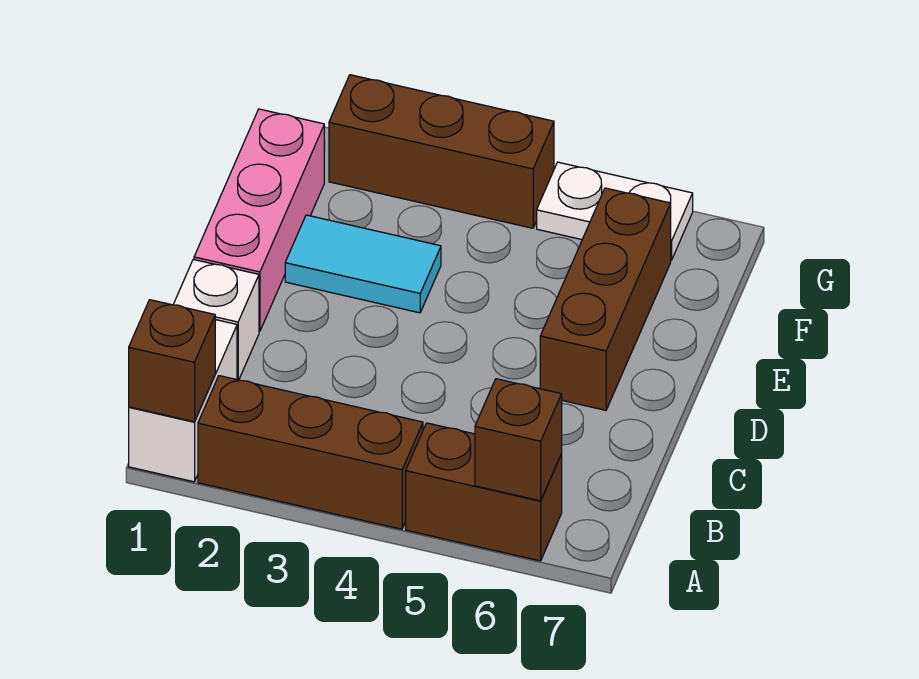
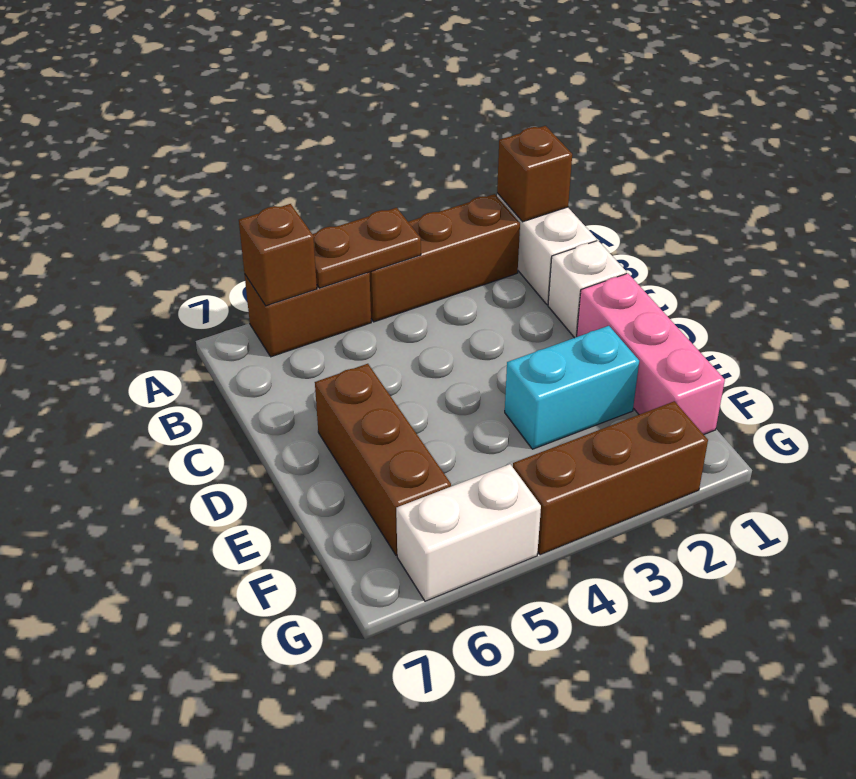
none -> brown plate A4:A5 level 2
cyan tile E2:E3 level 1 -> cyan brick E2:E3 level 1
white plate G5:G6 level 1 -> white brick G5:G6 level 1

